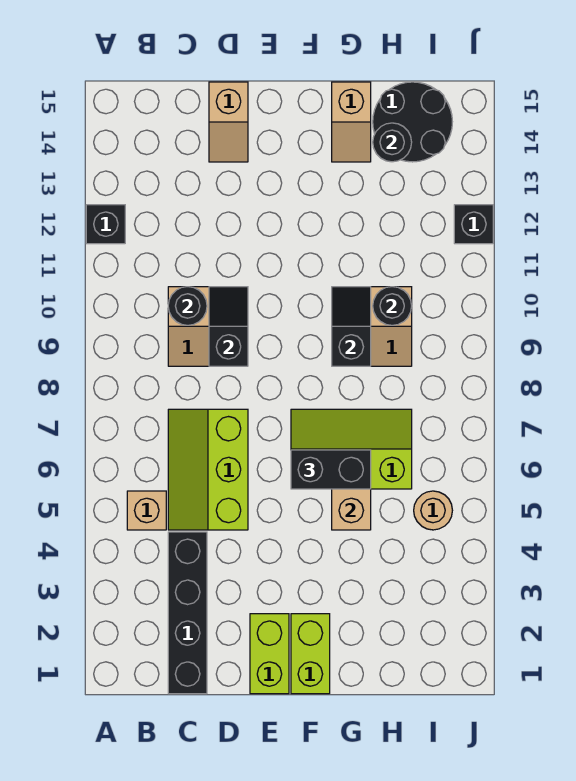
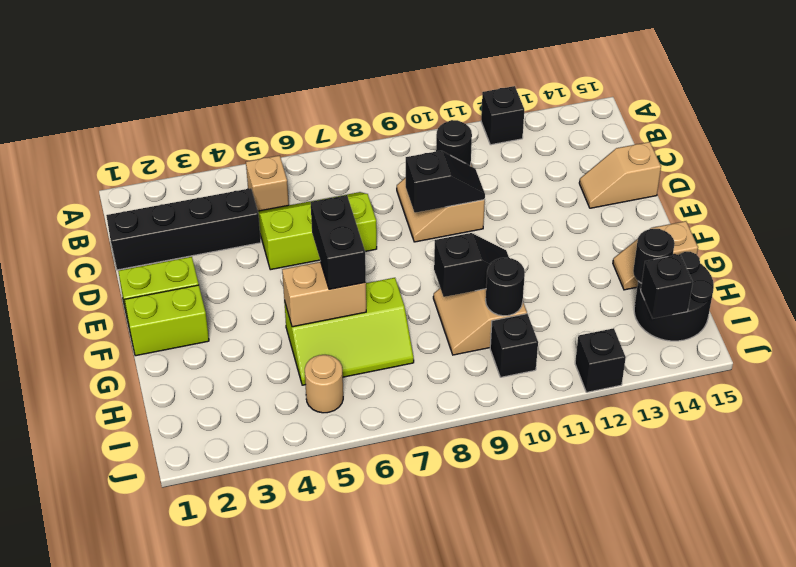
lime slope F6:H7 level 1 top 6 -> lime slope G5:H7 level 1 top G
none -> black brick I10 level 1
none -> black brick I14 level 2

